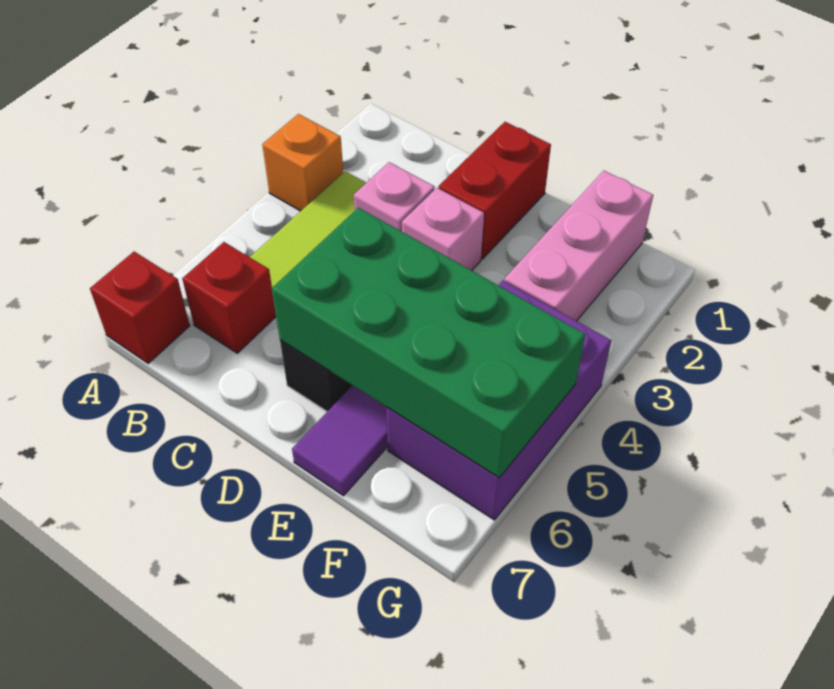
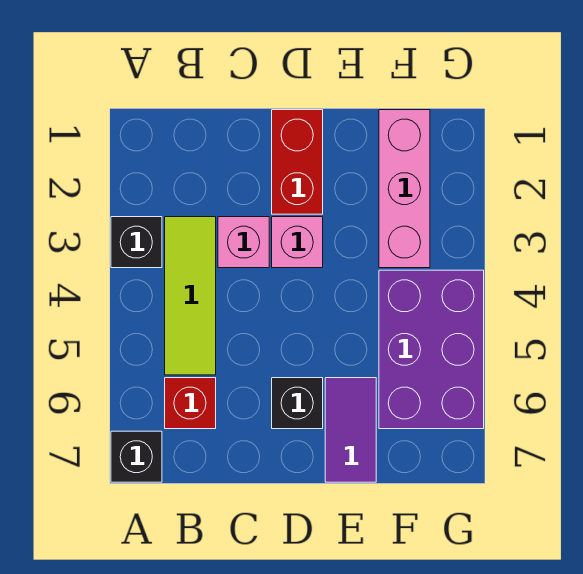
orange brick A3 level 1 -> black brick A3 level 1
red brick A7 level 1 -> black brick A7 level 1
green brick D5:G6 level 2 -> none

